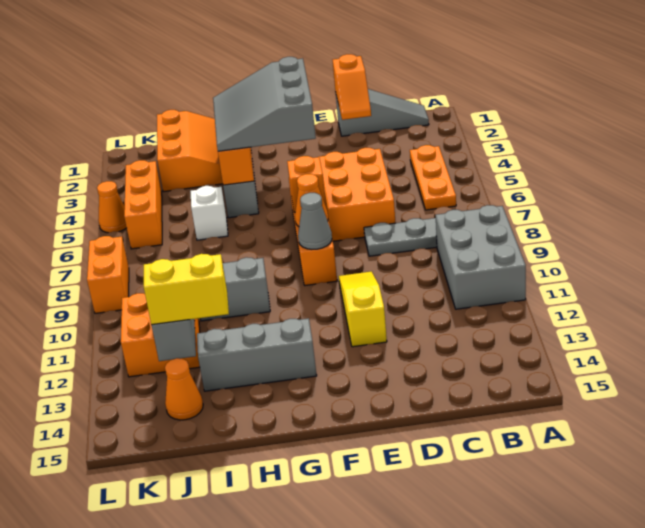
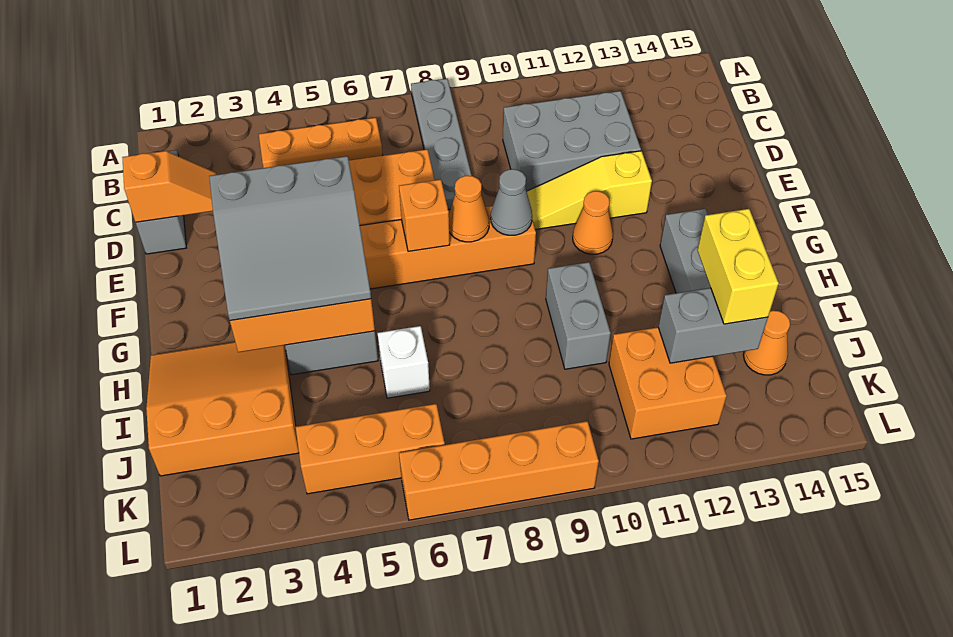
grey brick A9:B11 level 1 -> grey brick C10:D12 level 1
orange cone L5 level 1 -> orange cone F11 level 1
orange brick L8:L9 level 1 -> orange brick L6:L9 level 1

